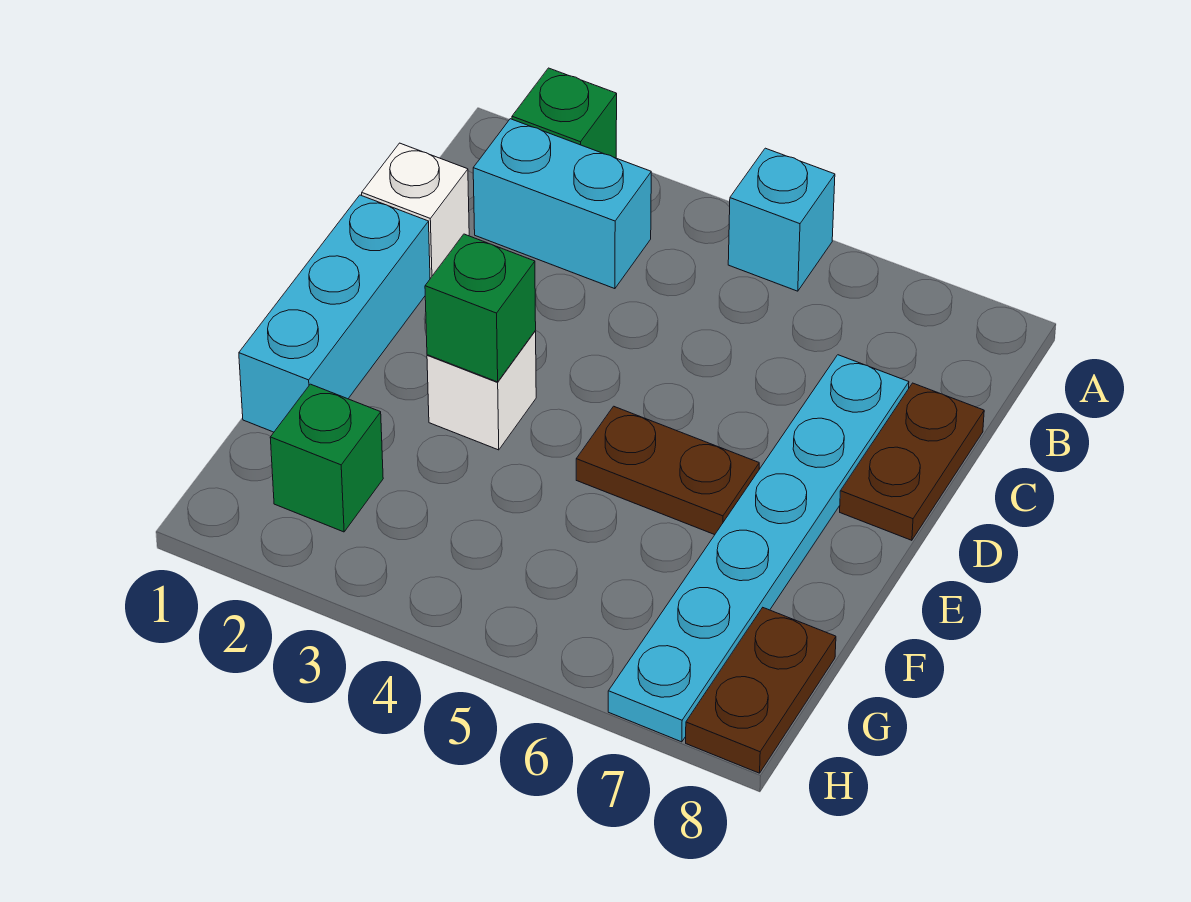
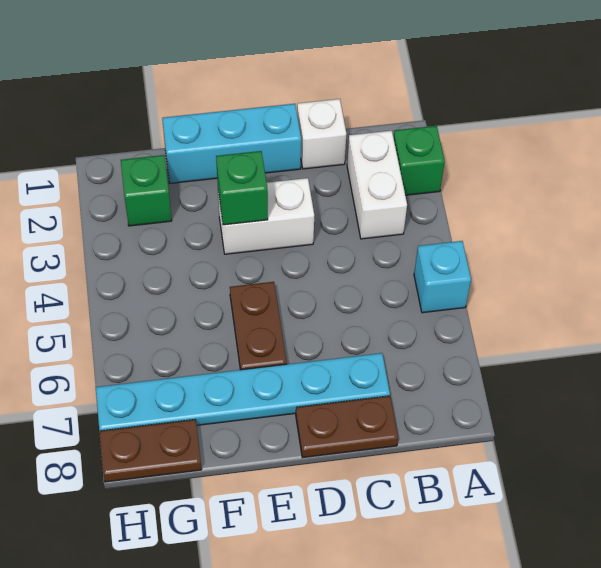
cyan brick B2:B3 level 1 -> white brick B2:B3 level 1
white brick E3 level 1 -> white brick D3:E3 level 1

